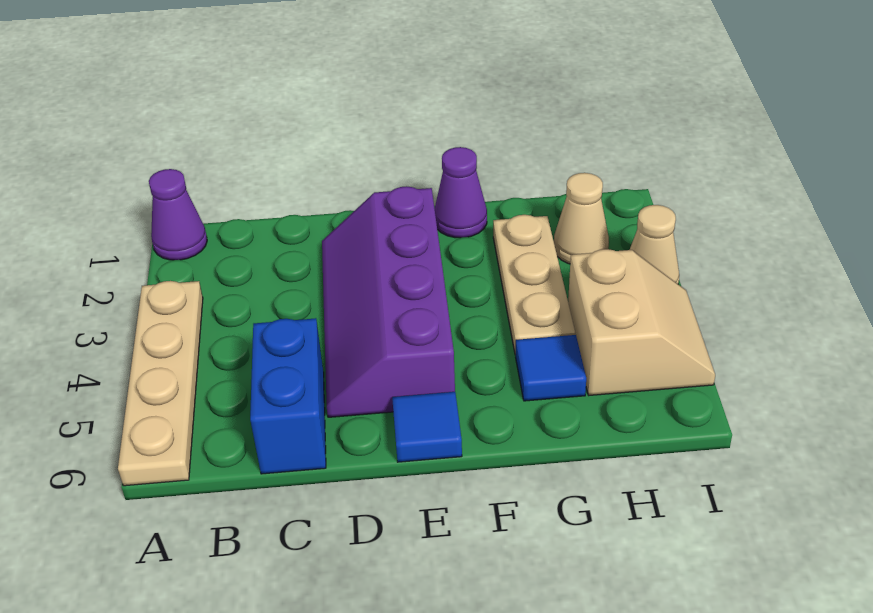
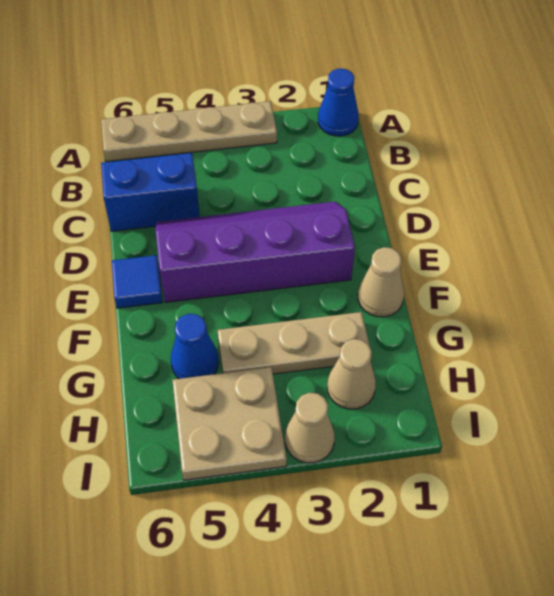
purple cone A1 level 1 -> blue cone A1 level 1
purple cone F1 level 1 -> tan cone F1 level 1
blue tile G5 level 1 -> blue cone G5 level 1
tan slope H4:I5 level 1 top H -> tan plate H4:I5 level 1

